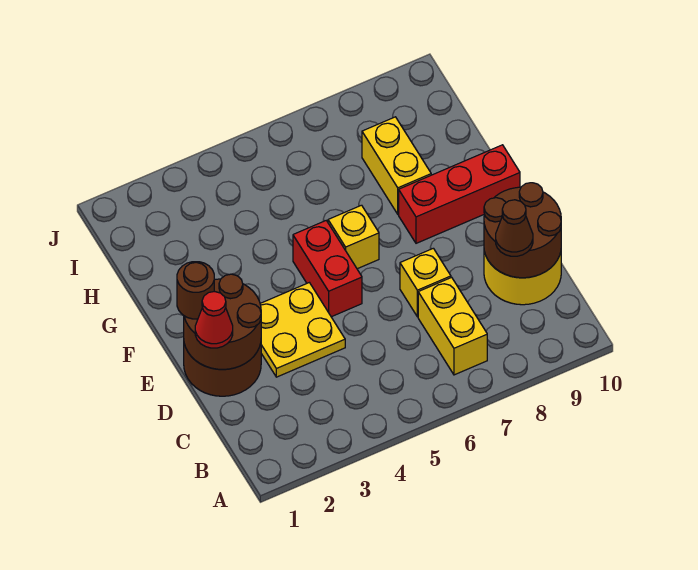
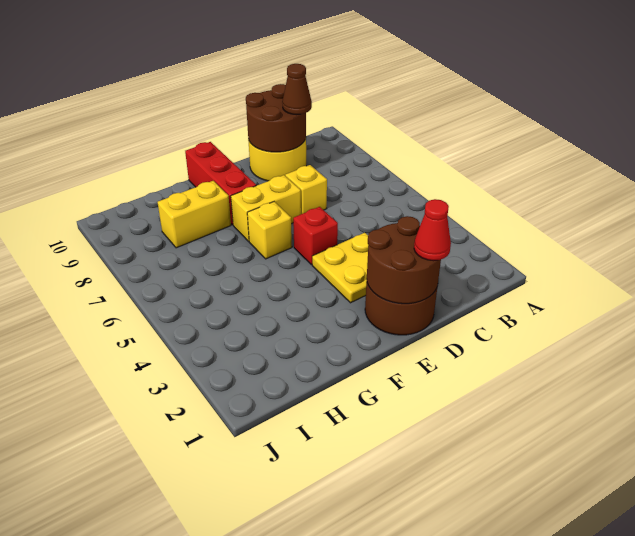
yellow brick B7:C7 level 1 -> yellow brick E7:F7 level 1
brown round brick E1 level 3 -> none
red brick E5:F5 level 1 -> red brick E5 level 1

